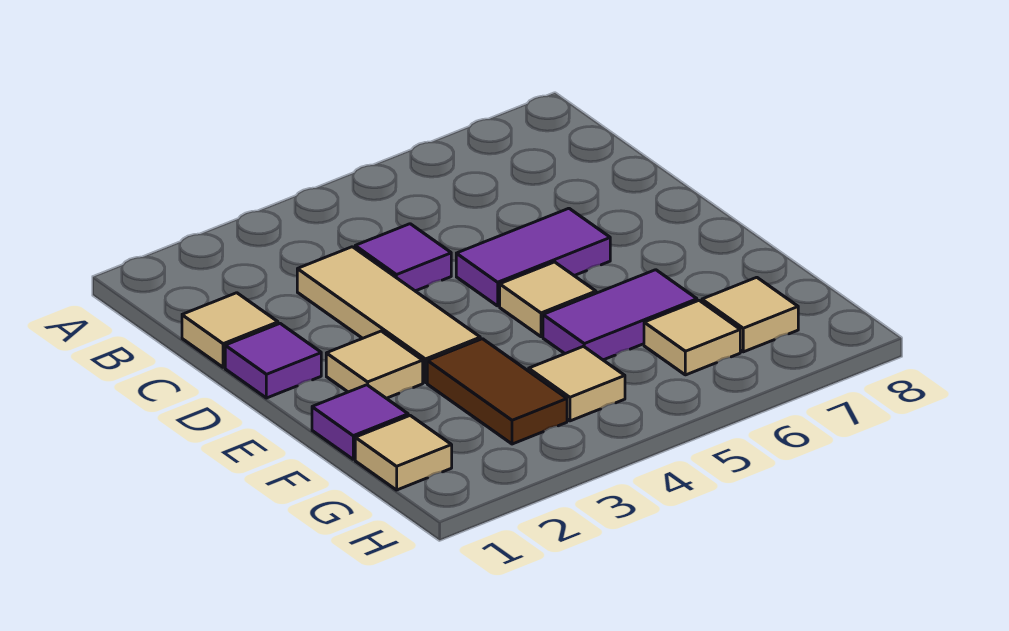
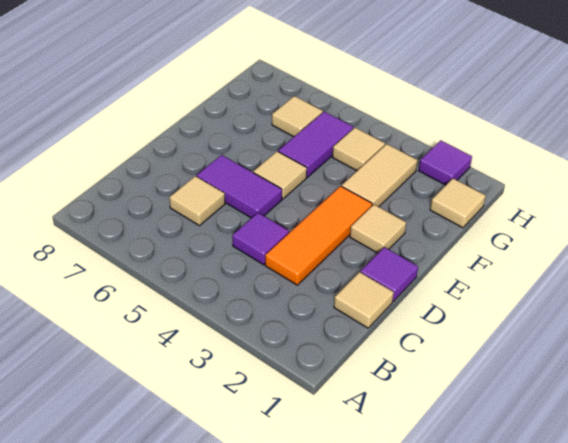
tan tile C3:E3 level 1 -> orange tile C3:E3 level 1
purple tile F1 level 1 -> purple tile H2 level 1
brown tile F3:G3 level 1 -> tan tile F3:G3 level 1
purple tile F5:F6 level 1 -> purple tile F5:G5 level 1
tan tile G7 level 1 -> tan tile C6 level 1

